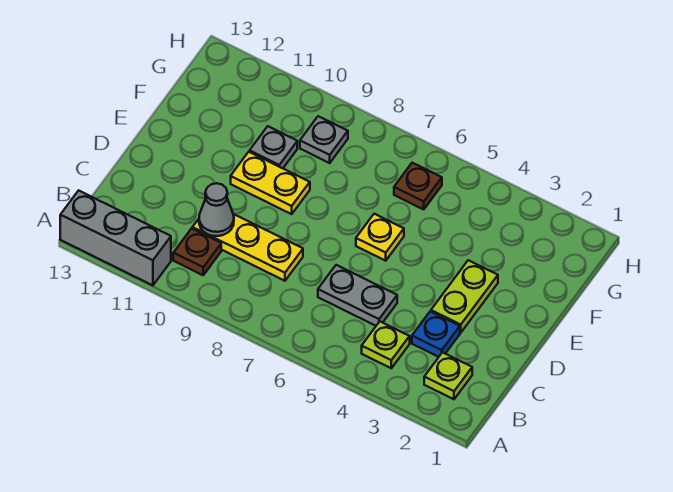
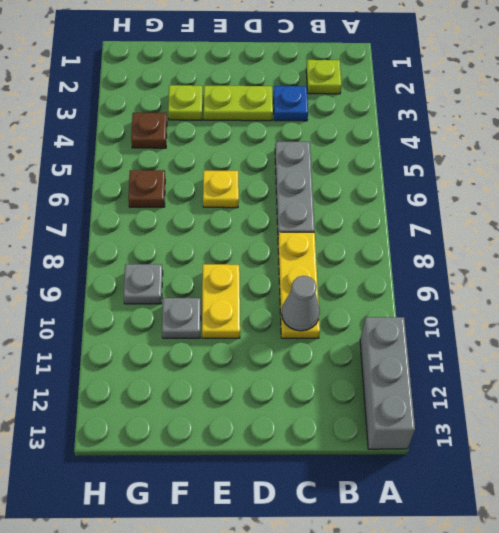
lime plate B4 level 1 -> lime plate F3 level 1
brown plate B10 level 1 -> brown plate G4 level 1
grey plate C5:C6 level 1 -> grey plate C5:C7 level 1

